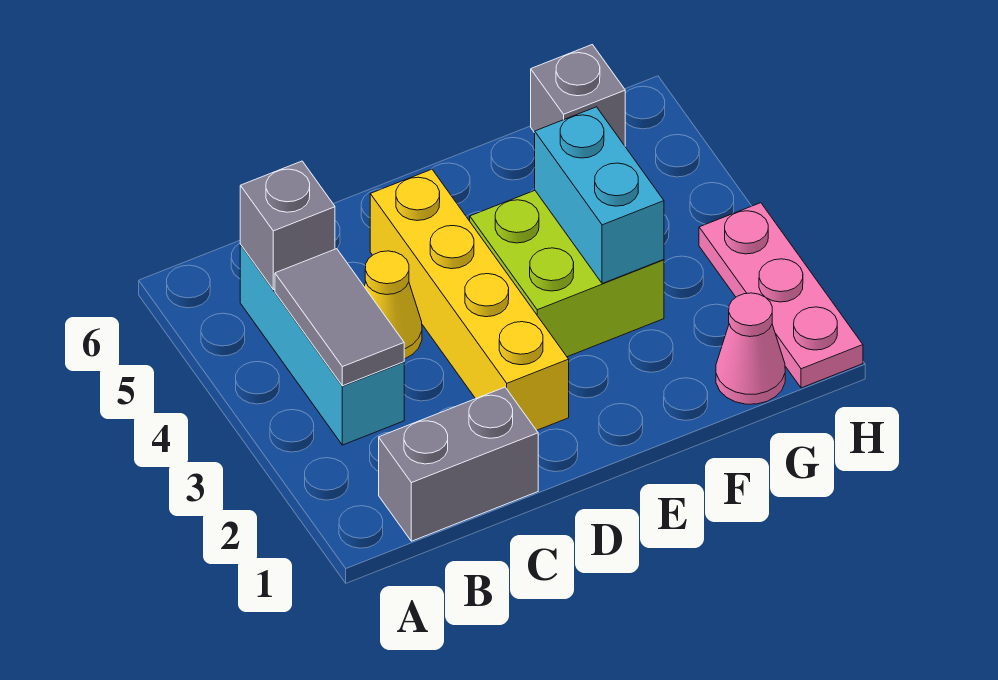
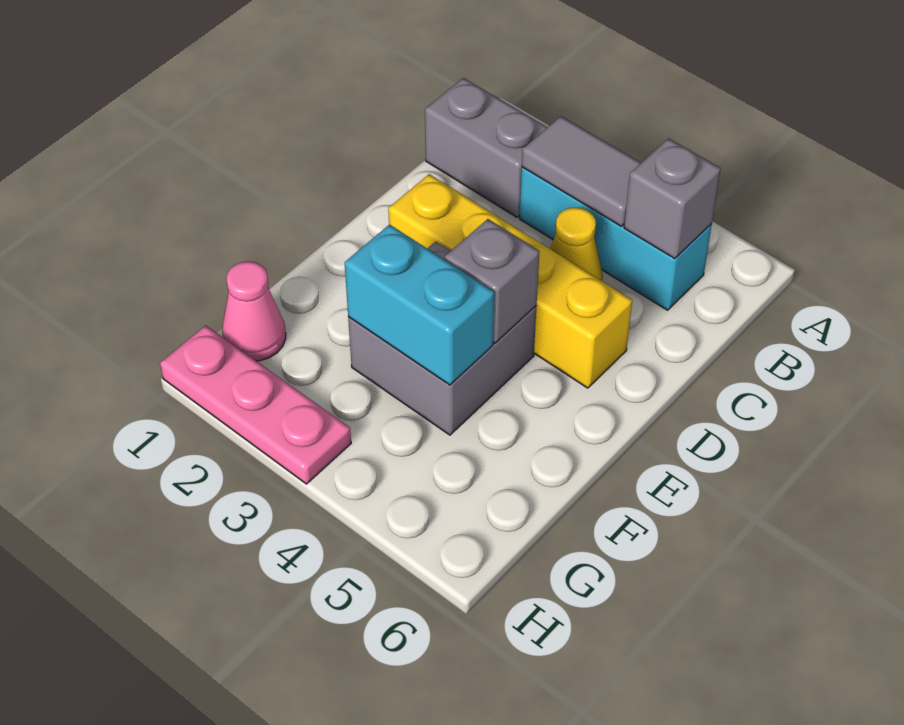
grey brick B1:C1 level 1 -> grey brick B1:B2 level 1
lime brick E3:F4 level 1 -> grey brick E3:F4 level 1
grey brick G6 level 1 -> grey brick E4 level 2

